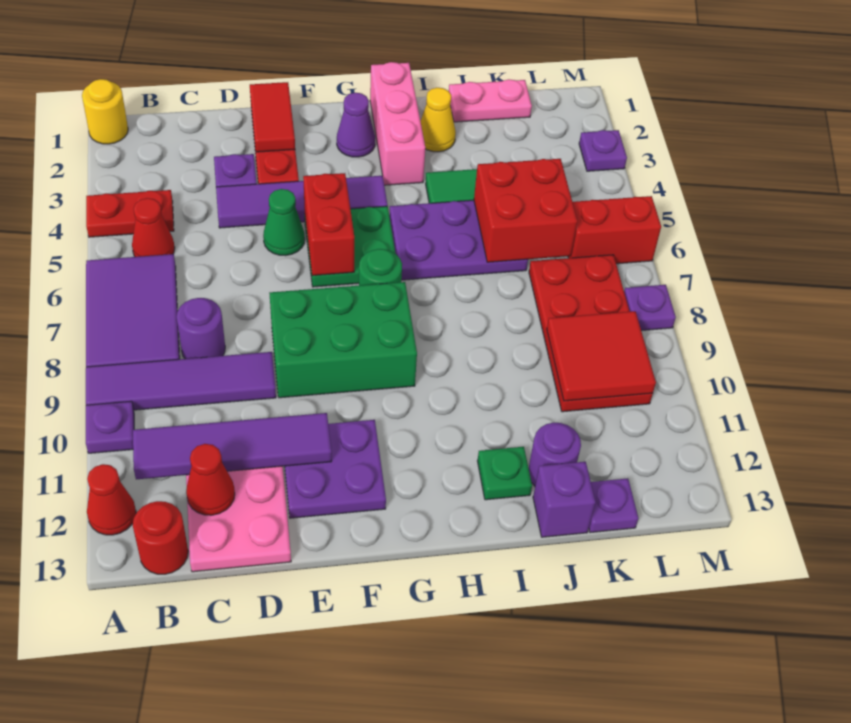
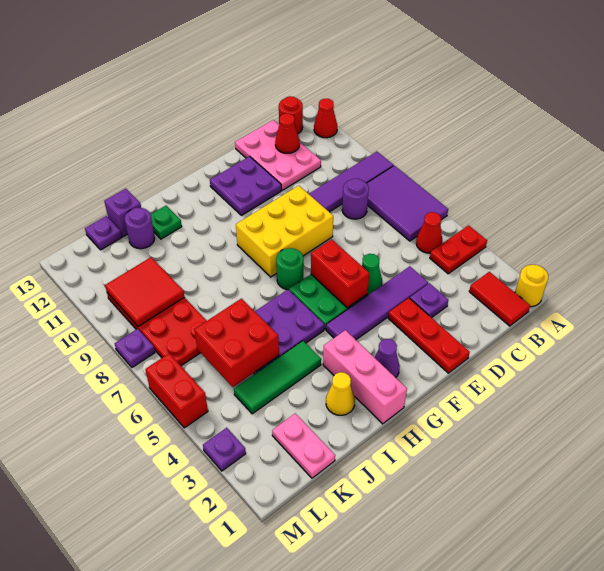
purple plate A10 level 1 -> none
purple tile B11:E11 level 2 -> none
red tile E1:E2 level 2 -> red tile B1:B2 level 1
green brick E8:G9 level 1 -> yellow brick E8:G9 level 1
pink plate J1:K1 level 1 -> pink plate K1:K2 level 1
red brick L6:M6 level 1 -> red brick M5:M6 level 1

